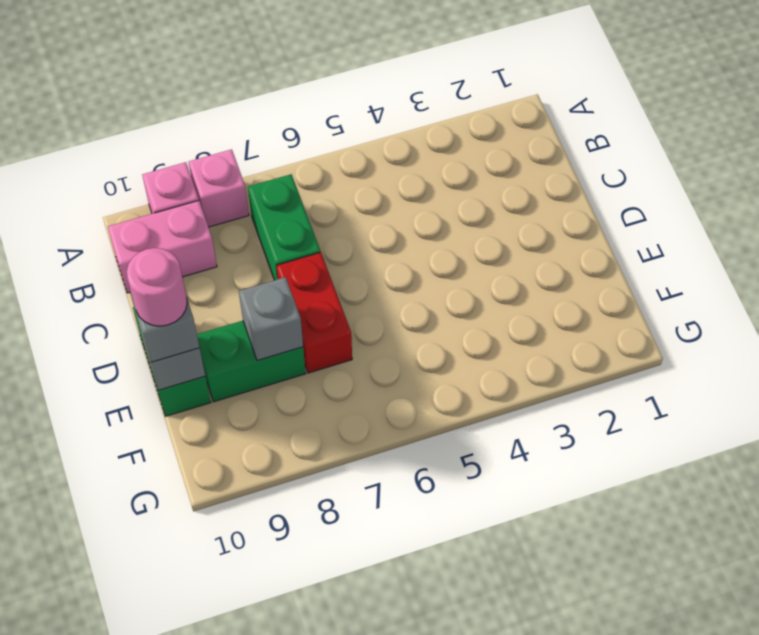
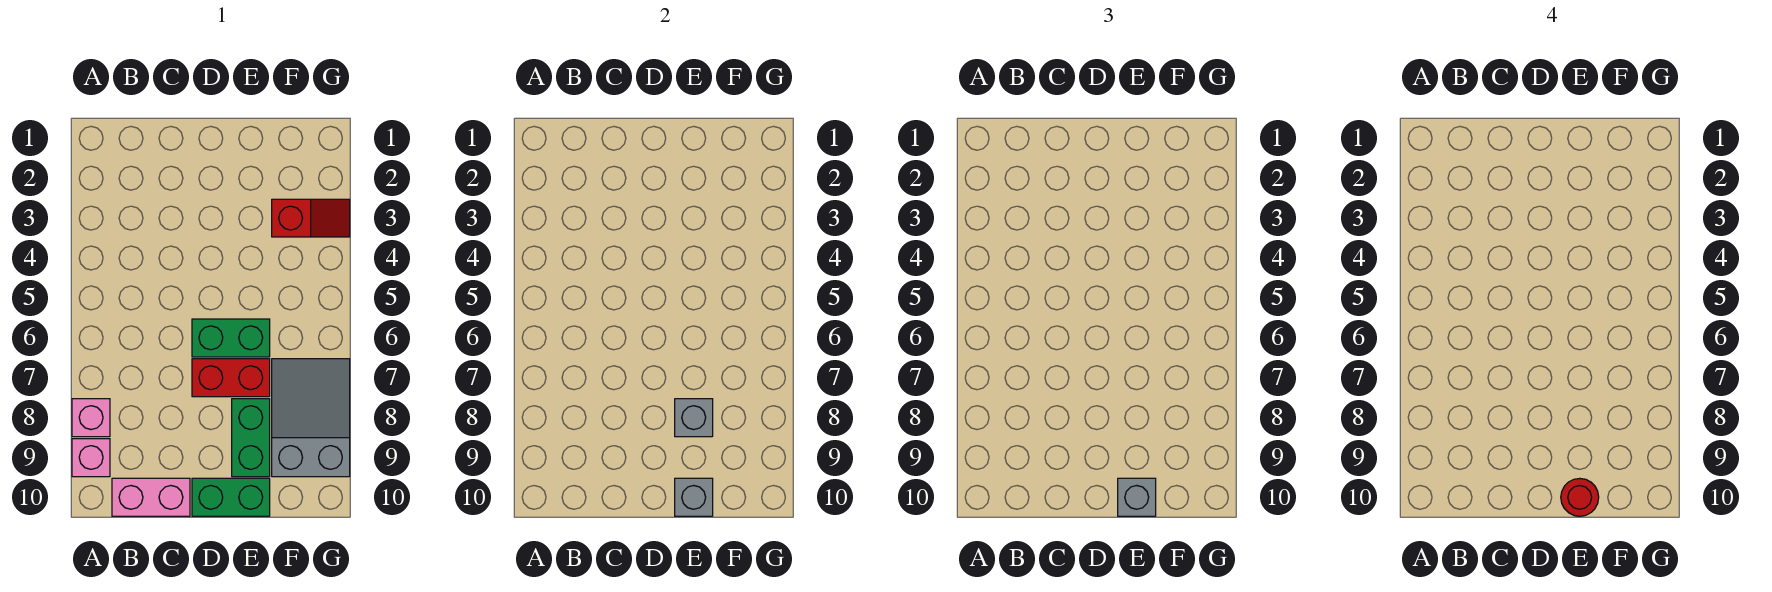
green brick B7:C7 level 1 -> green brick D6:E6 level 1
pink brick B9:B10 level 1 -> pink brick B10:C10 level 1
pink round brick E10 level 4 -> red round brick E10 level 4
none -> red slope F3:G3 level 1 top F
none -> grey slope F7:G9 level 1 top 9

